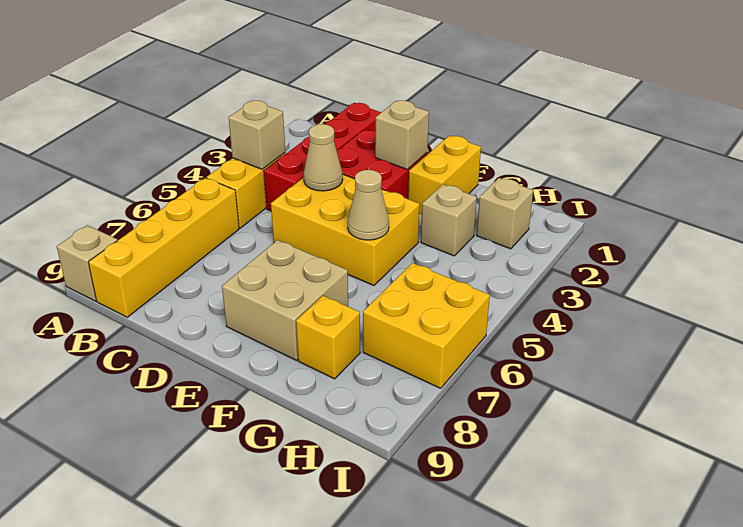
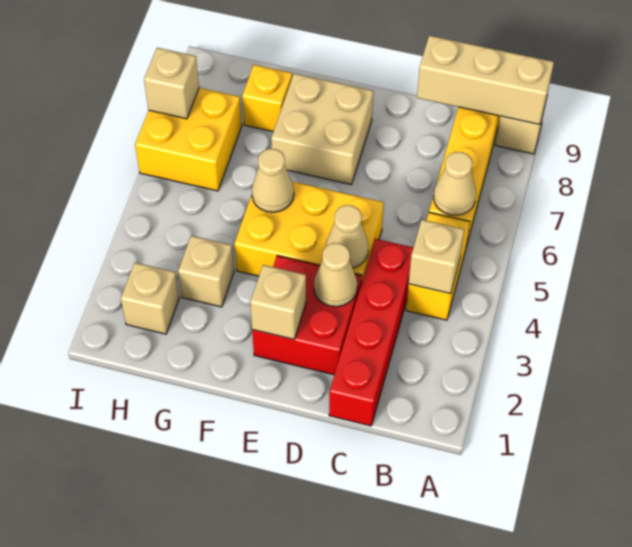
none -> tan brick A9:C9 level 2
none -> tan cone B6 level 2
none -> tan cone D3 level 2
yellow brick F1:F2 level 1 -> none
none -> tan brick I7 level 2

